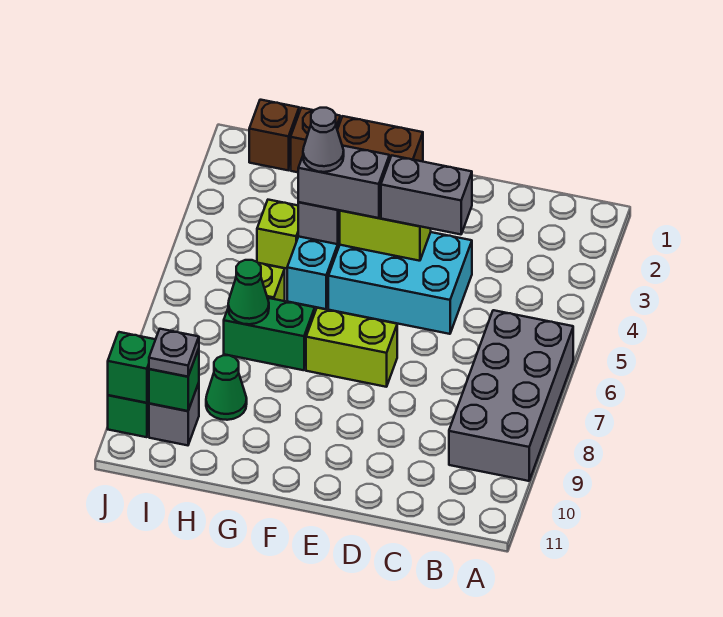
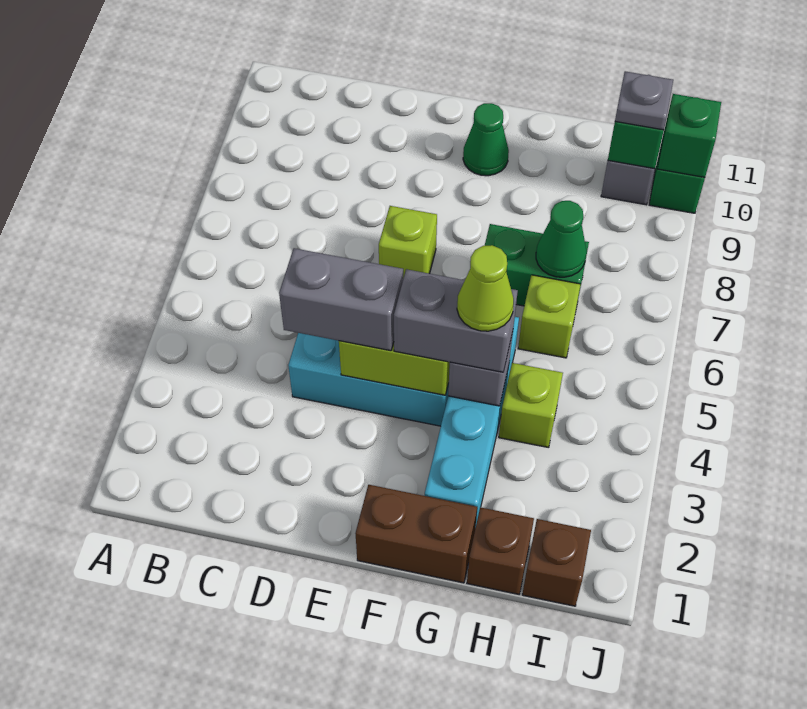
grey brick A6:B9 level 1 -> none
lime brick E7:F7 level 1 -> lime brick E7 level 1
grey cone G4 level 4 -> lime cone G4 level 4
green cone H9 level 1 -> green cone F10 level 1

